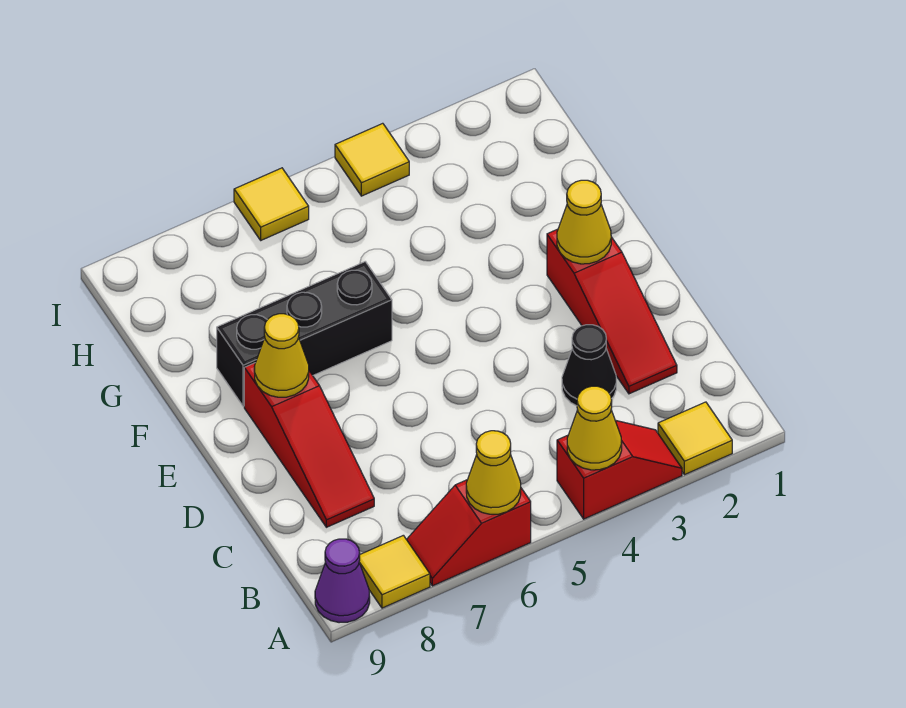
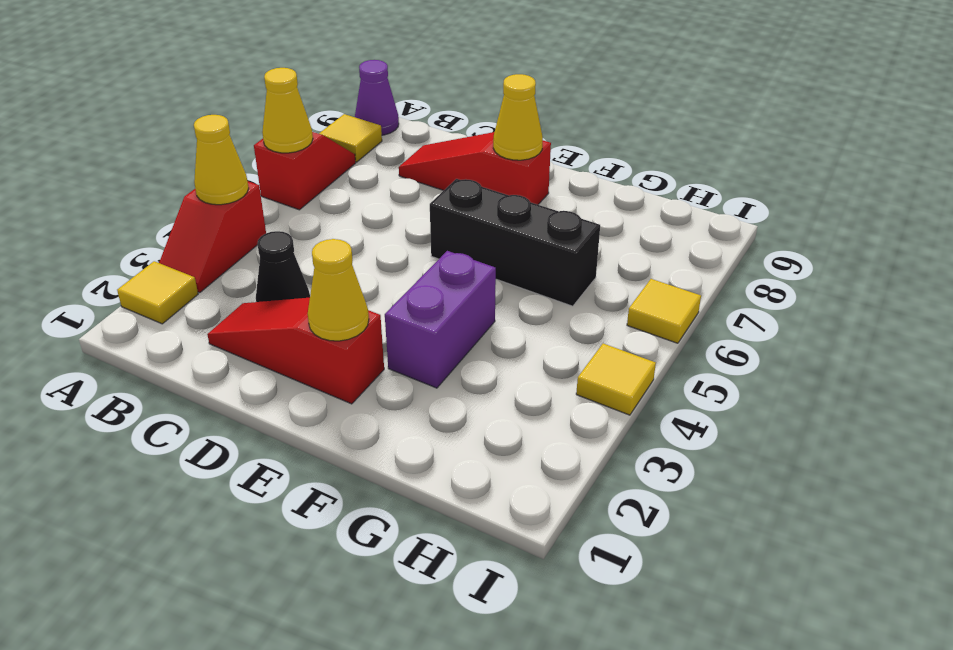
none -> purple brick F3:F4 level 1
black brick F6:F8 level 1 -> black brick E6:G6 level 1

